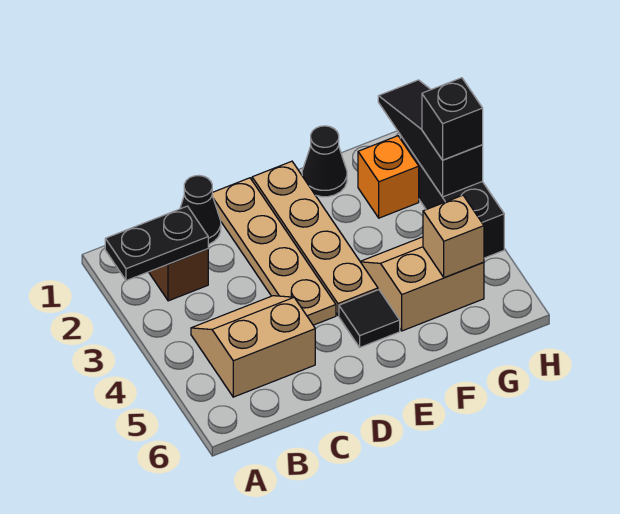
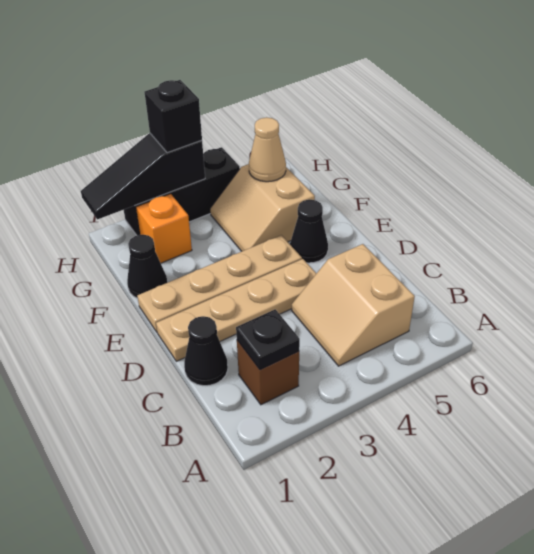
black plate A2:B2 level 2 -> black plate B2 level 2
black tile E5 level 1 -> black cone E5 level 1
tan brick G5 level 2 -> tan cone G5 level 2

